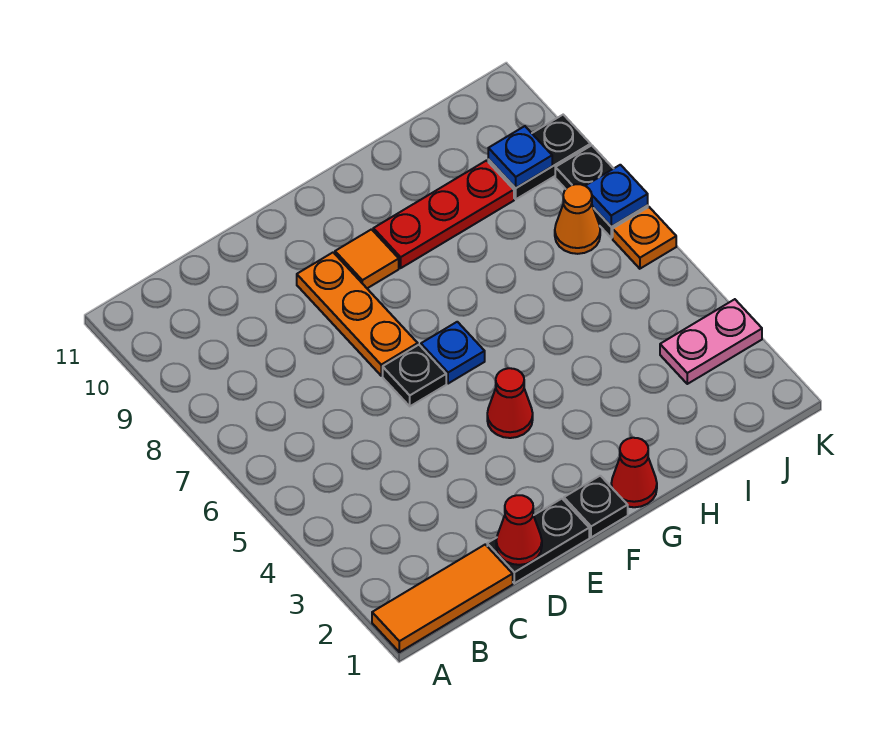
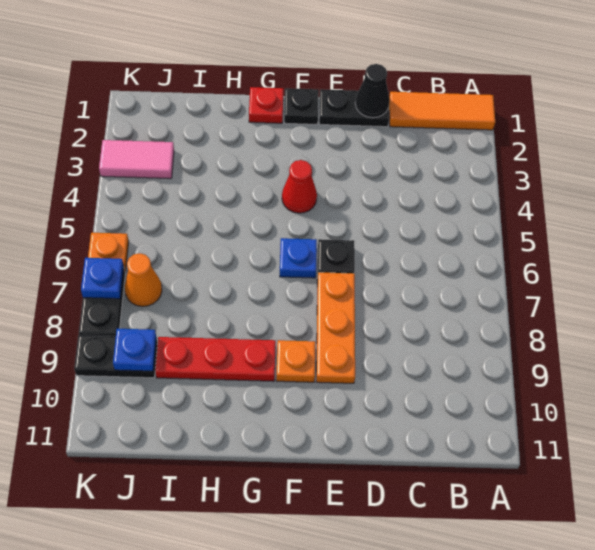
red cone D1 level 2 -> black cone D1 level 2
orange tile F9 level 1 -> orange plate F9 level 1
red cone G1 level 1 -> red plate G1 level 1
pink plate J3:K3 level 1 -> pink tile J3:K3 level 1

